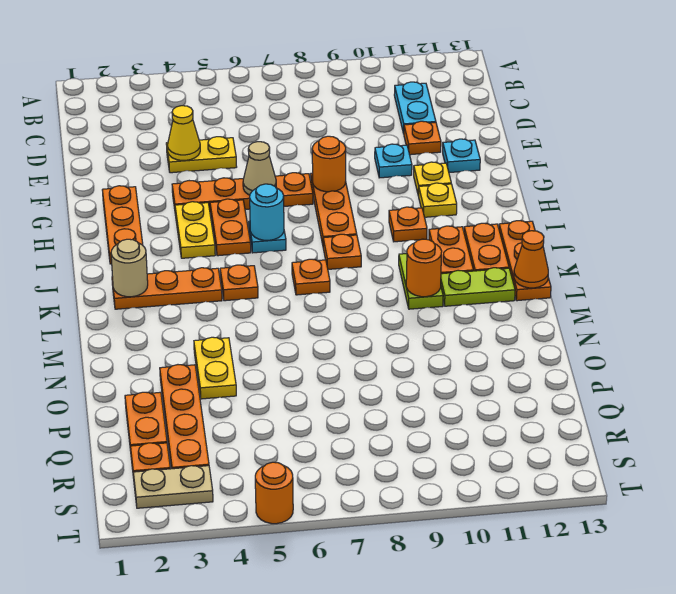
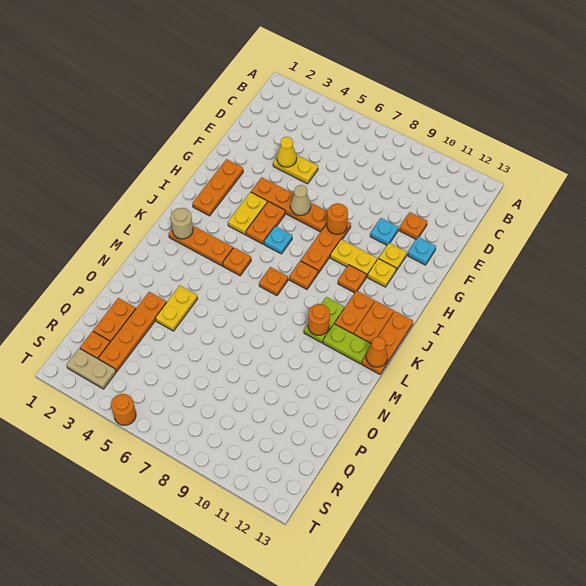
cyan plate C11:D11 level 1 -> none
none -> yellow plate H9:H10 level 1
cyan round brick I6 level 2 -> none

